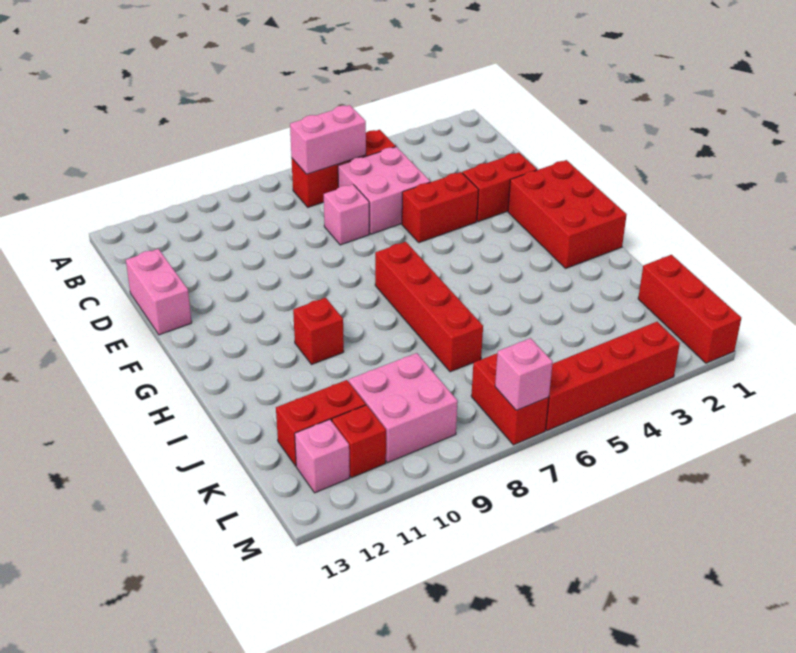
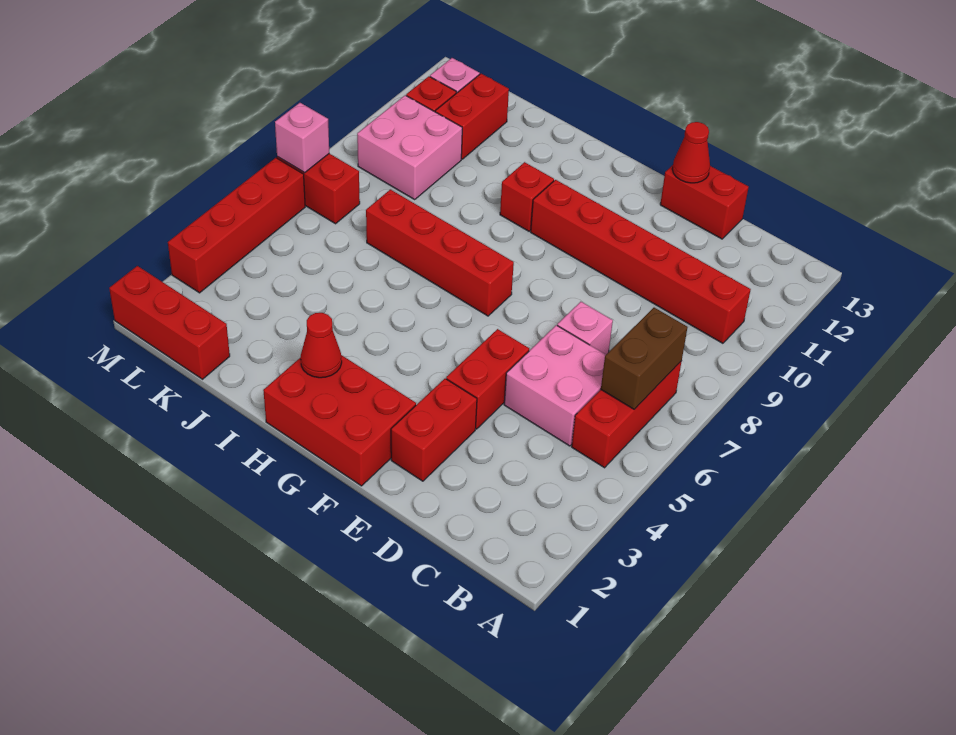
pink brick B6:B7 level 2 -> brown brick B6:B7 level 2
none -> red brick B10:G10 level 1
pink brick D13:E13 level 1 -> red brick D13:E13 level 1
none -> red cone E13 level 2
none -> red cone H2 level 2

